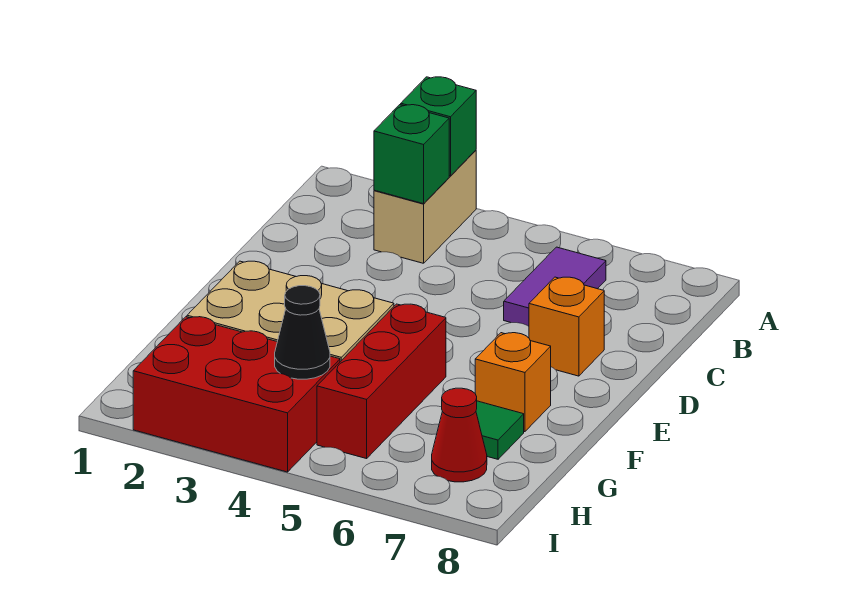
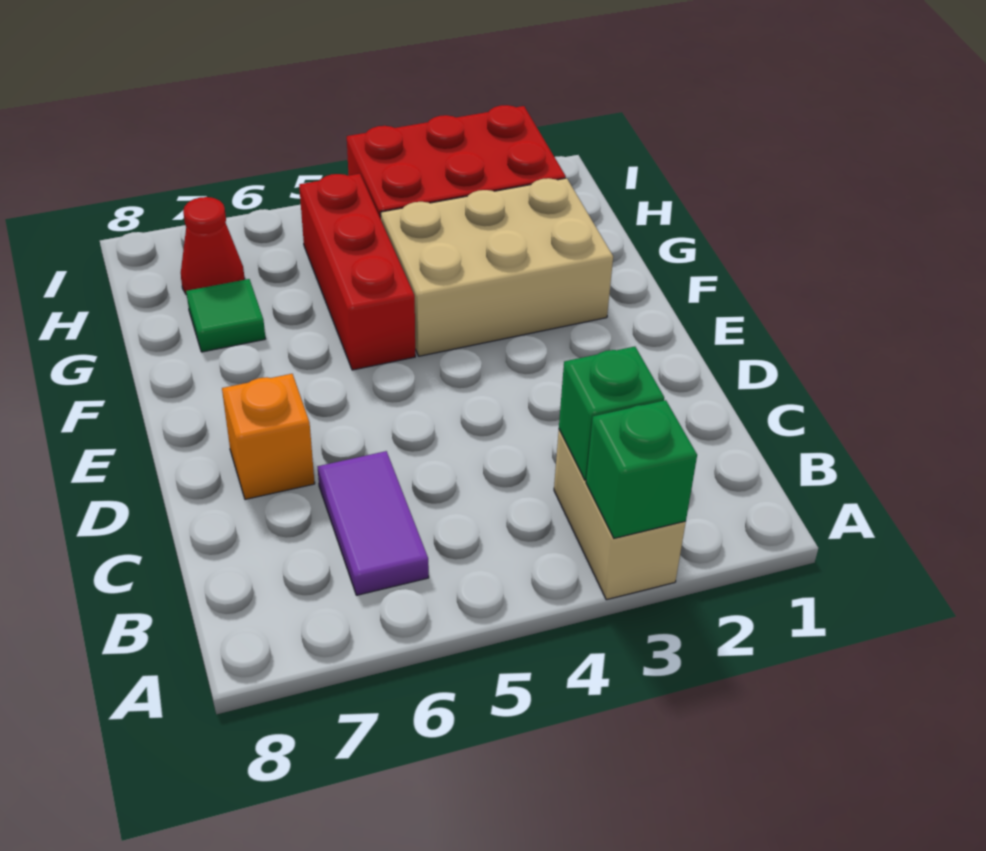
orange brick F7 level 1 -> none
black cone H4 level 2 -> none

